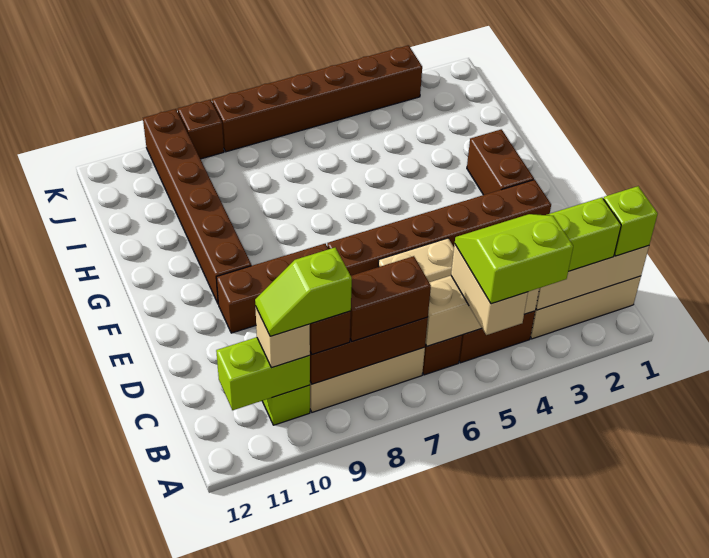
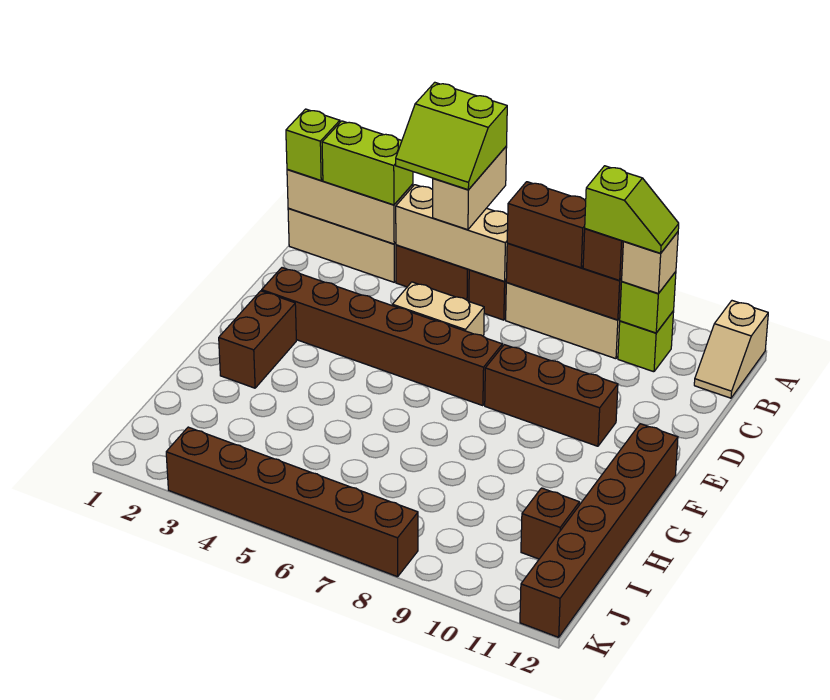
none -> tan slope A12:B12 level 1 top A
lime brick B10:B11 level 2 -> lime brick B10 level 2
brown brick F10:K10 level 1 -> brown brick F12:K12 level 1
brown brick K9 level 1 -> brown brick I11 level 1

